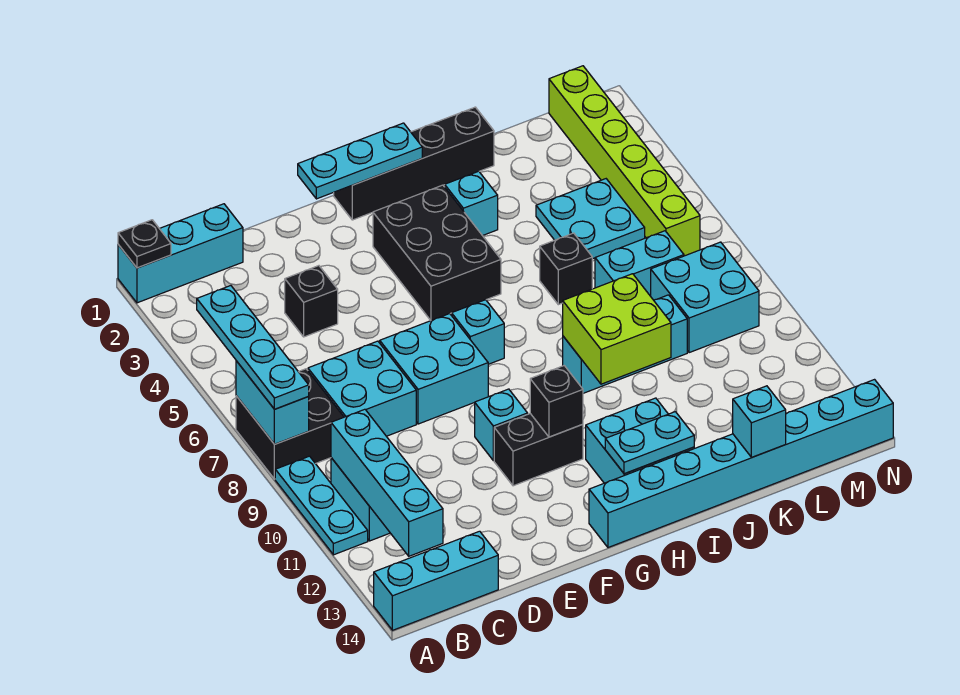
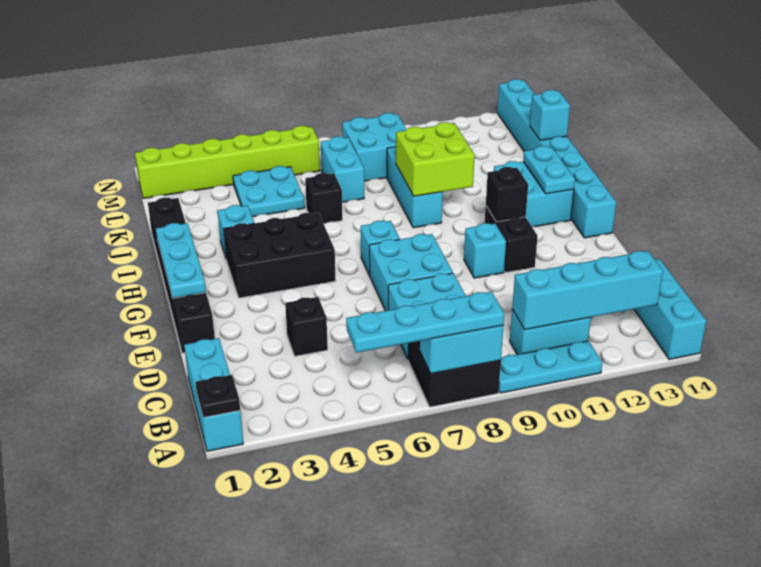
black brick G1:J1 level 1 -> black brick E1:J1 level 1

